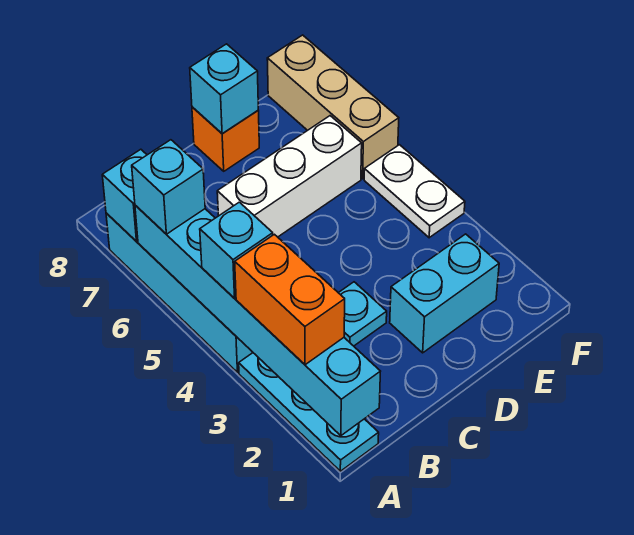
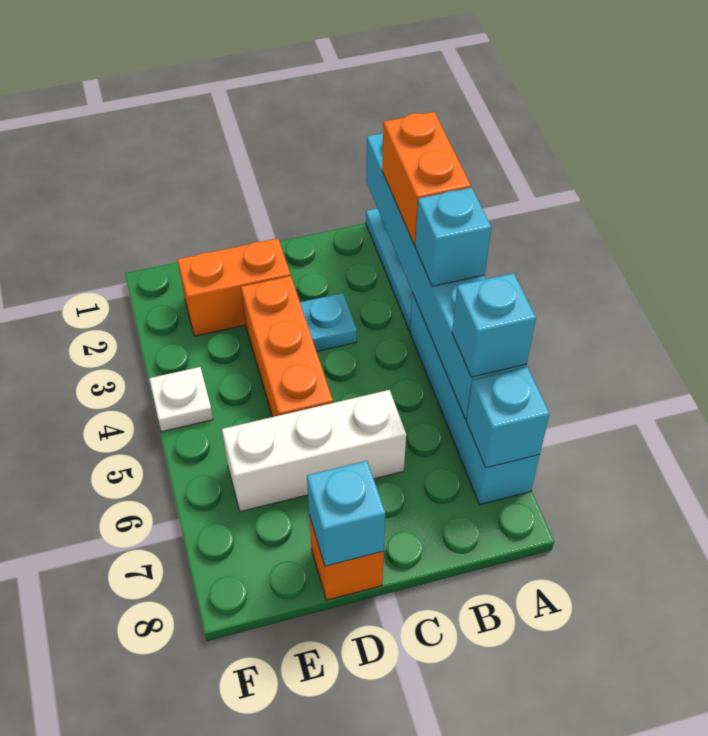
cyan brick D2:E2 level 1 -> orange brick D2:E2 level 1
none -> orange brick D3:D5 level 1
white plate F4:F5 level 1 -> white plate F4 level 1
tan brick F6:F8 level 1 -> none

